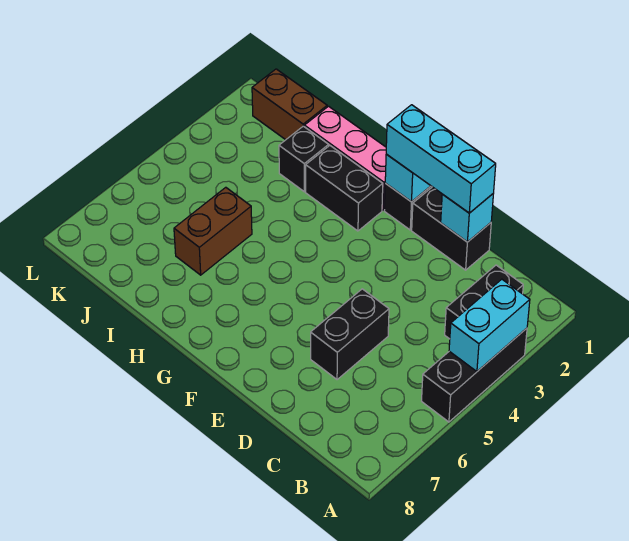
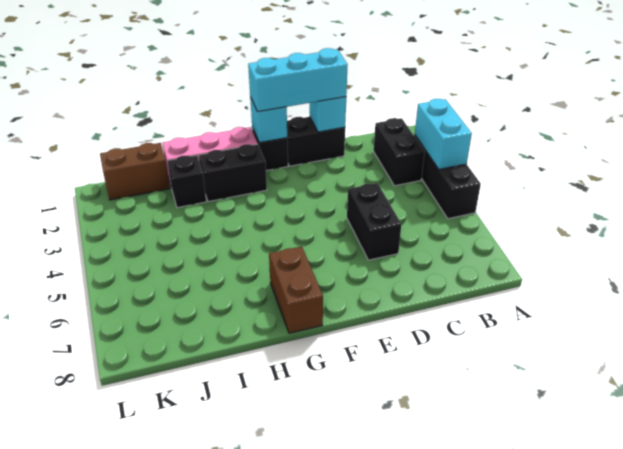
brown brick I5:I6 level 1 -> brown brick G7:G8 level 1

